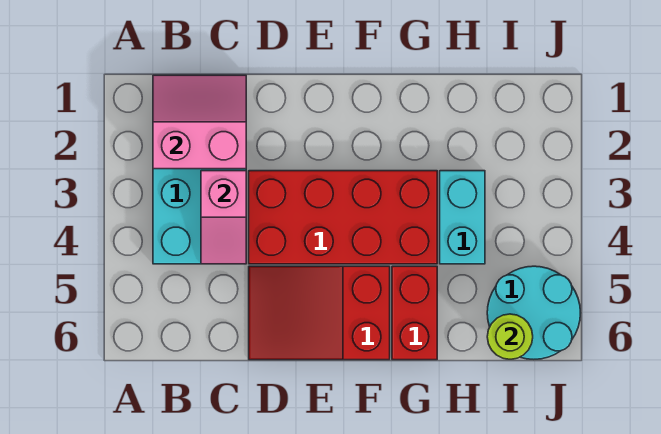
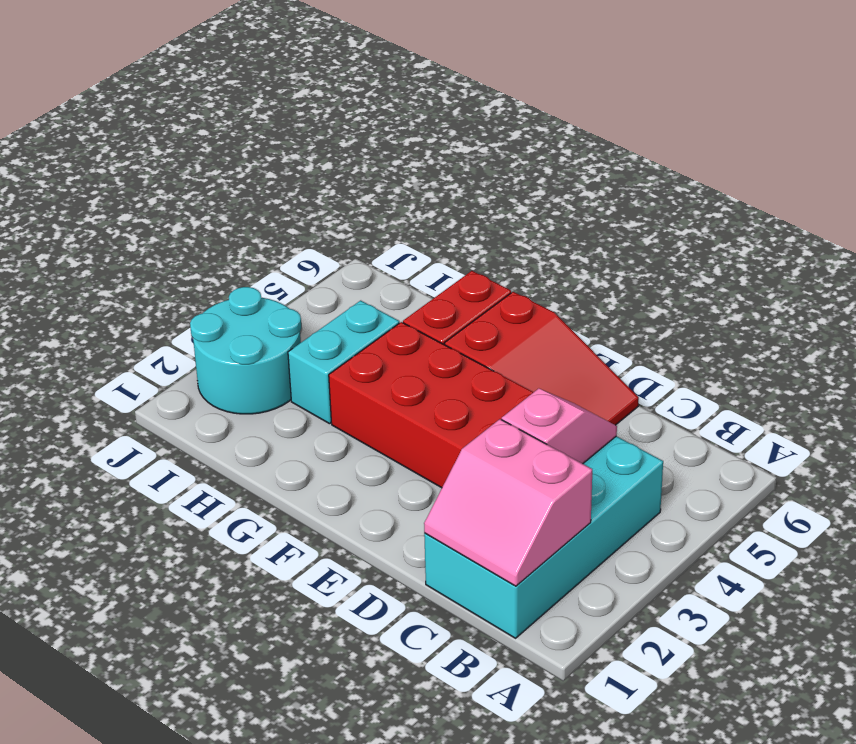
cyan round brick I5:J6 level 1 -> cyan round brick I2:J3 level 1
lime round brick I6 level 2 -> none

